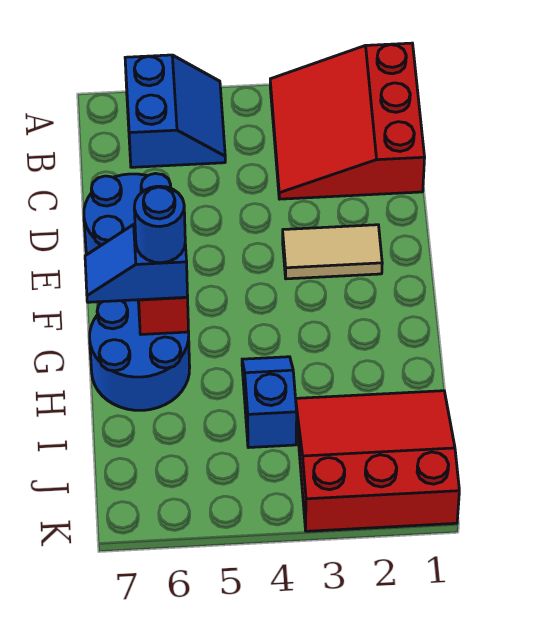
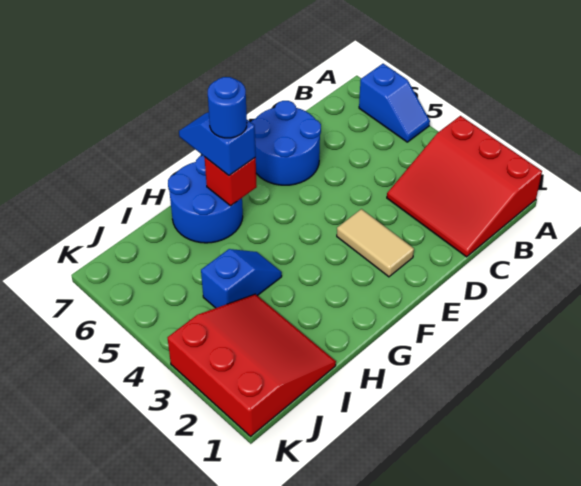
red slope A1:C3 level 1 top 1 -> red slope A1:C3 level 1 top A
blue slope A5:B6 level 1 top 6 -> blue slope A5:A6 level 1 top 6

